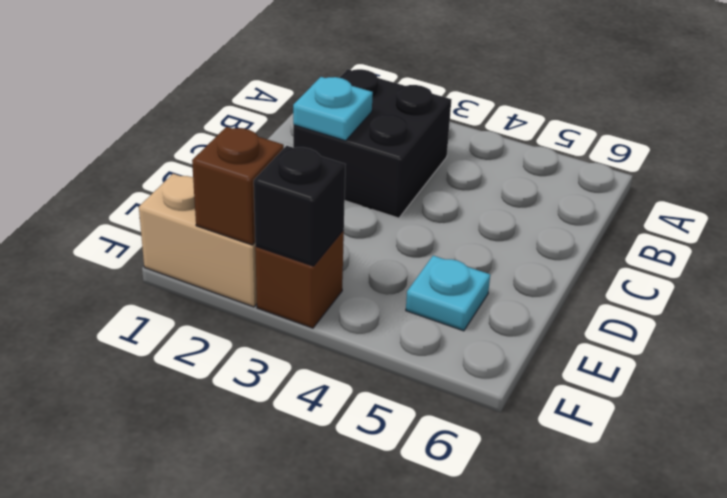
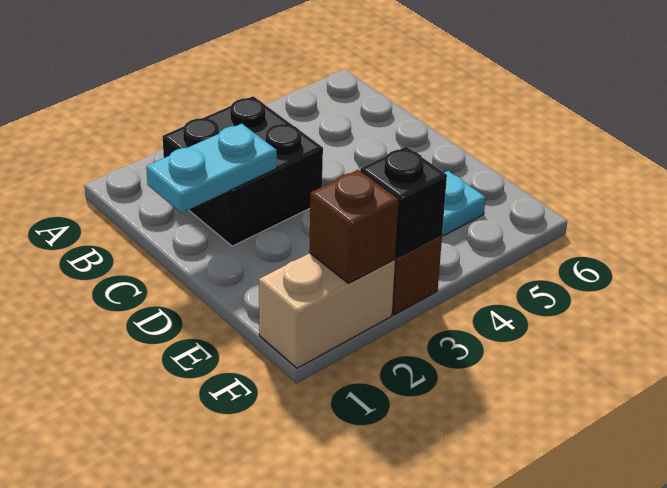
cyan plate C2 level 2 -> cyan plate C1:C2 level 2

